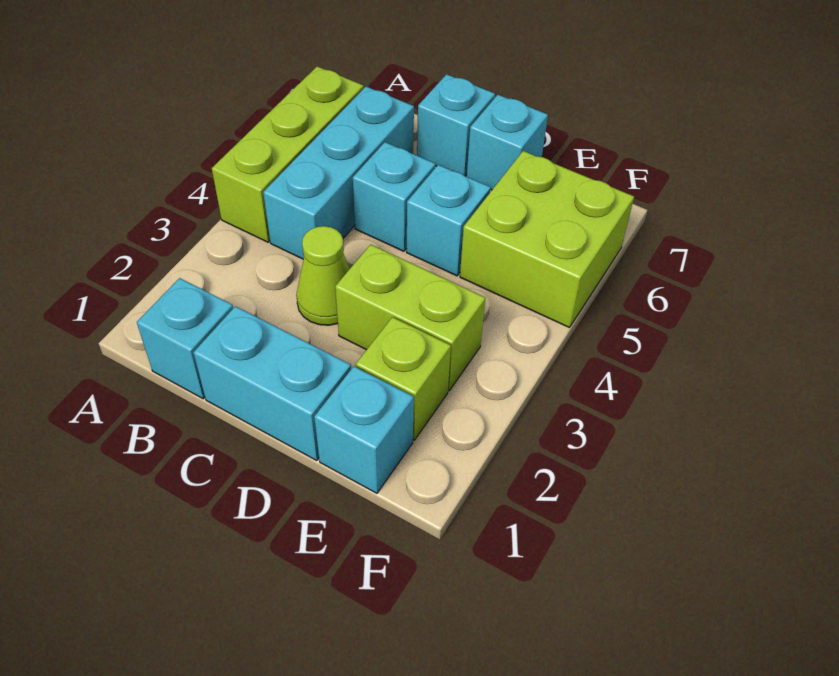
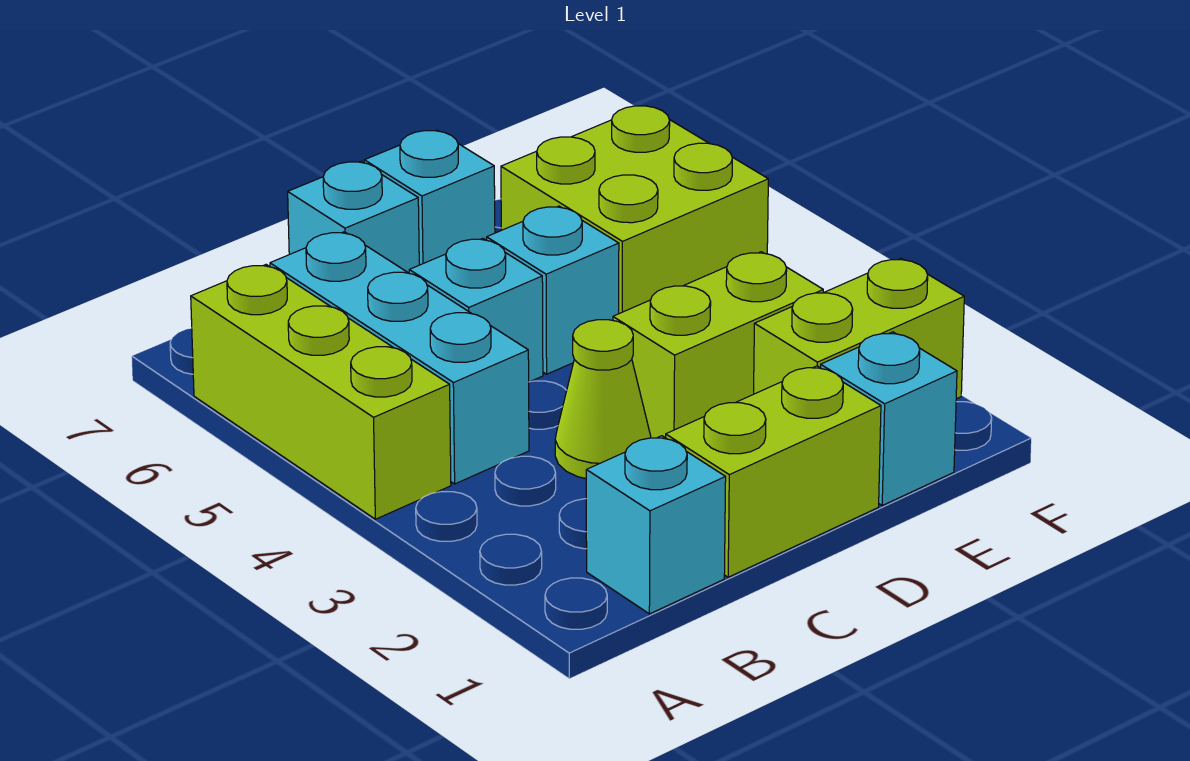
cyan brick C1:D1 level 1 -> lime brick C1:D1 level 1
lime brick E2 level 1 -> lime brick E2:F2 level 1

